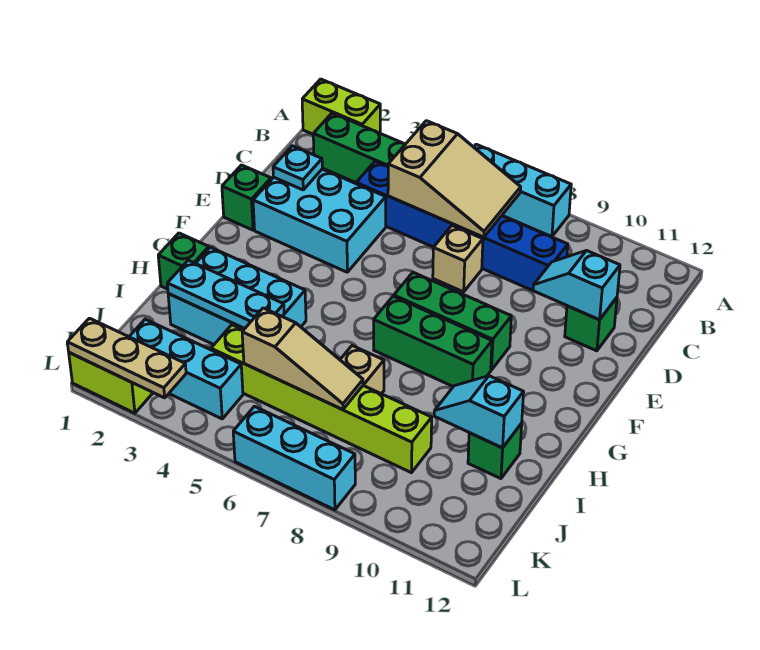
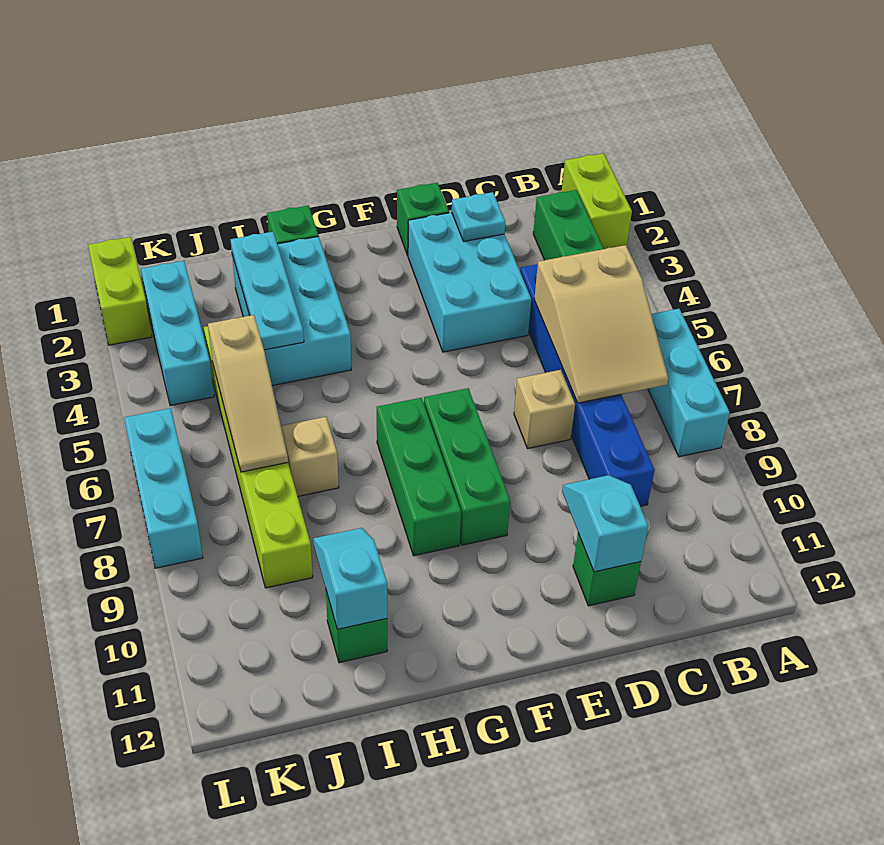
tan plate L1:L3 level 2 -> none

